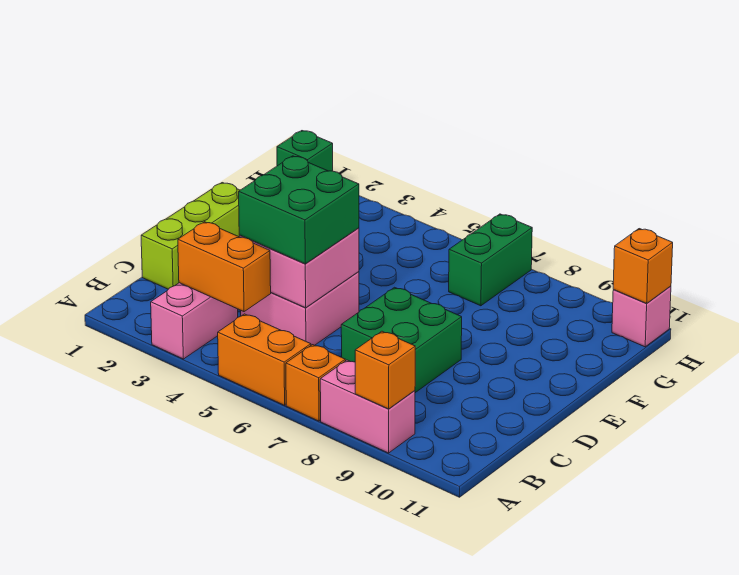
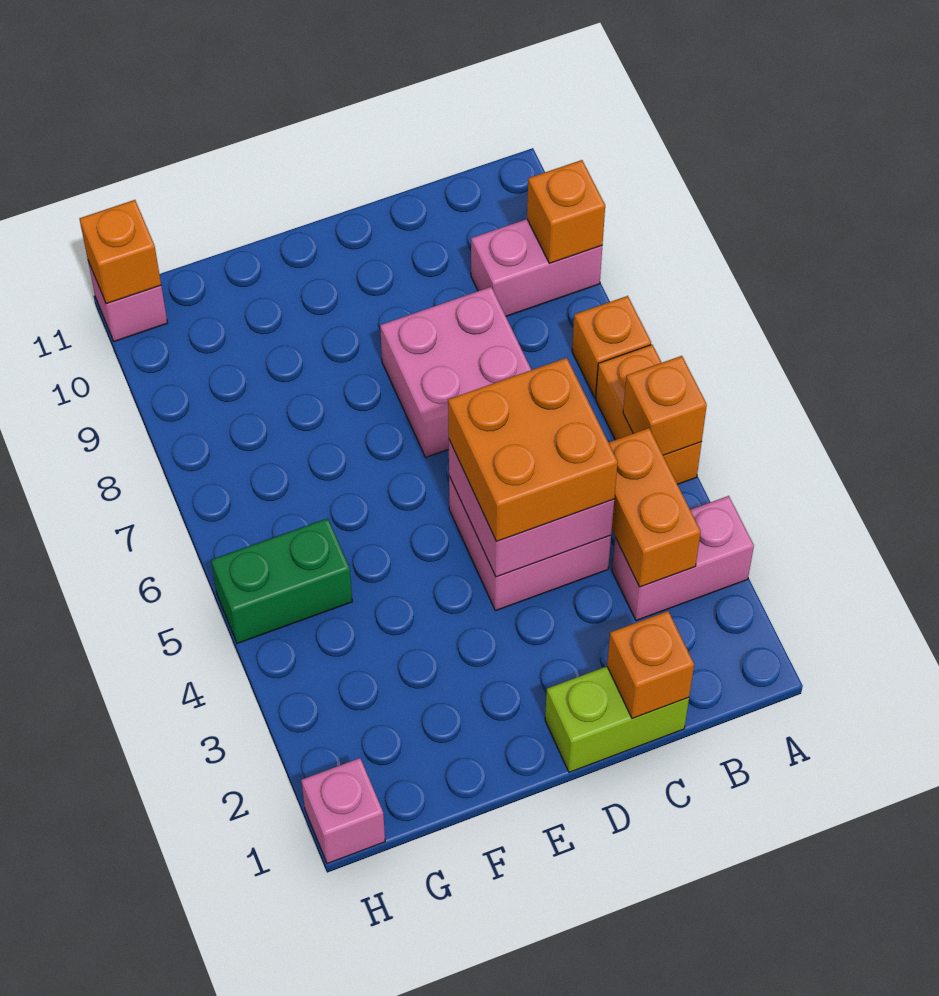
none -> orange brick A5 level 2
pink brick A8:A9 level 1 -> pink brick A9:B9 level 1
lime brick C1:E1 level 1 -> lime brick C1:D1 level 1
none -> orange brick C1 level 2
green brick C4:D5 level 3 -> orange brick C4:D5 level 3
green brick C7:D8 level 1 -> pink brick C7:D8 level 1
green brick G7:H7 level 1 -> green brick G5:H5 level 1
green brick H1 level 1 -> pink brick H1 level 1

